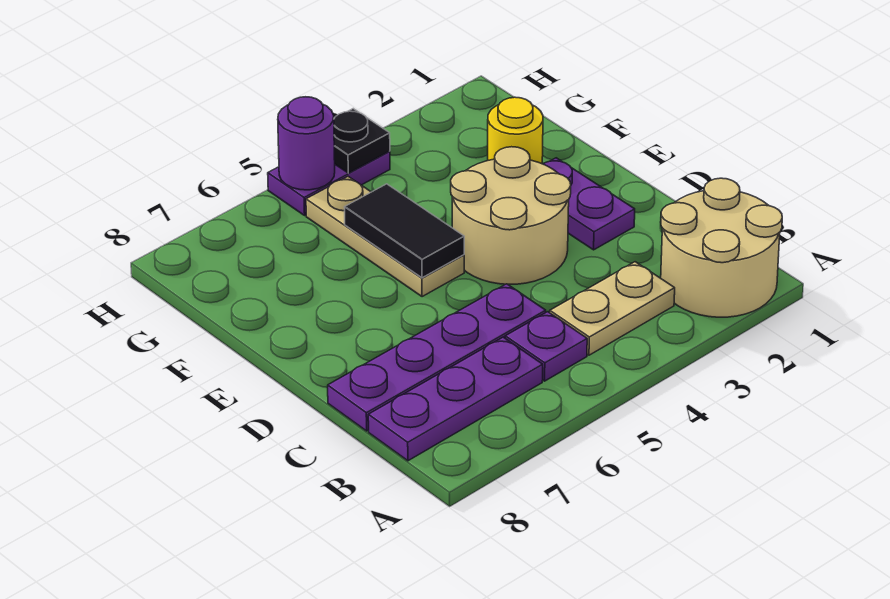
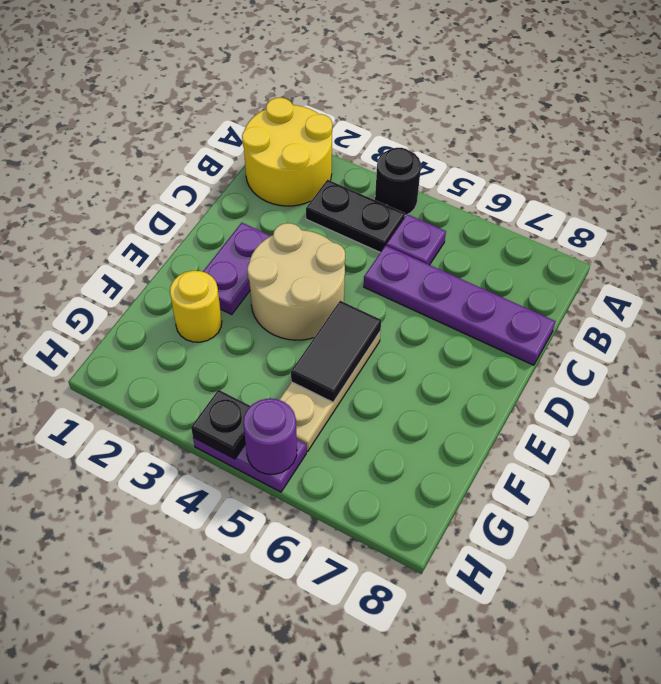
tan round brick A1:B2 level 1 -> yellow round brick A1:B2 level 1
none -> black round brick A4 level 1
tan plate B3:B4 level 1 -> black plate B3:B4 level 1
purple plate B6:B8 level 1 -> none

